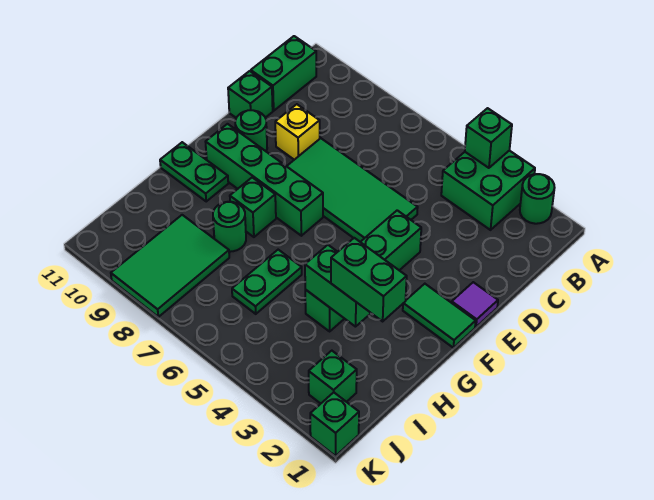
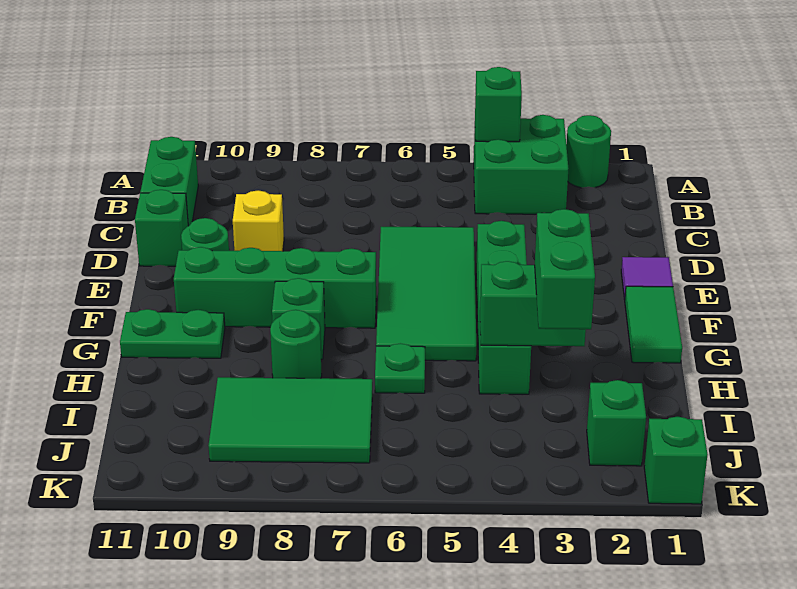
green tile D5:E8 level 1 -> green tile D5:G6 level 1
green tile F1:F2 level 1 -> green tile F1:G1 level 1
green brick H2:H3 level 3 -> green brick H3:I3 level 3
green plate H6:I6 level 1 -> green plate H6 level 1
green tile I8:K9 level 1 -> green tile I7:J9 level 1

